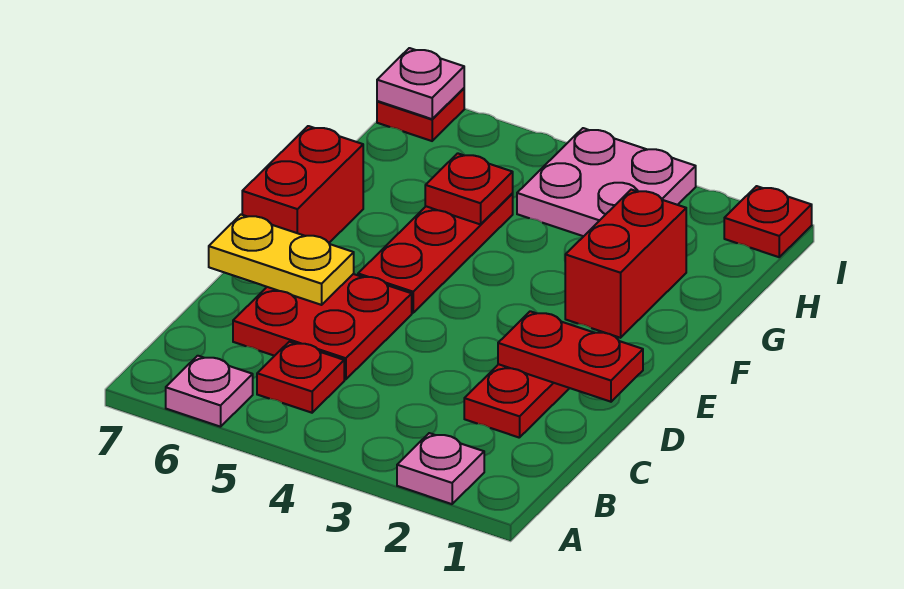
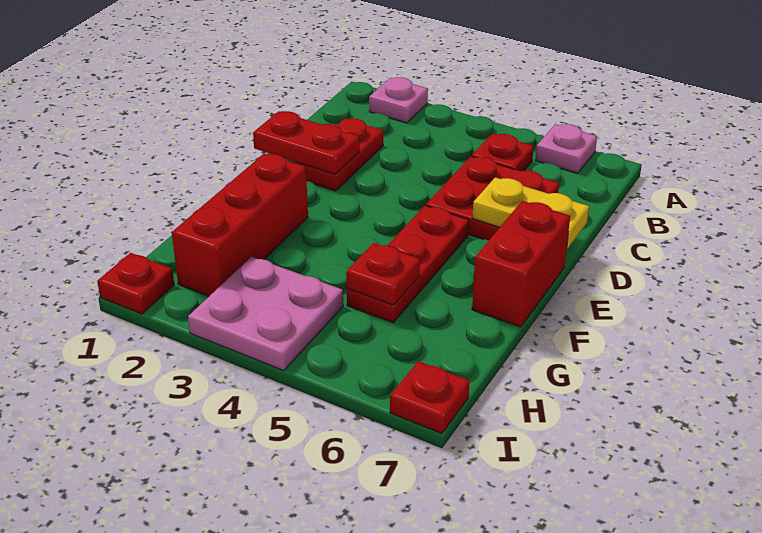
red brick F2:G2 level 1 -> red brick F2:H2 level 1
pink plate I7 level 2 -> none

